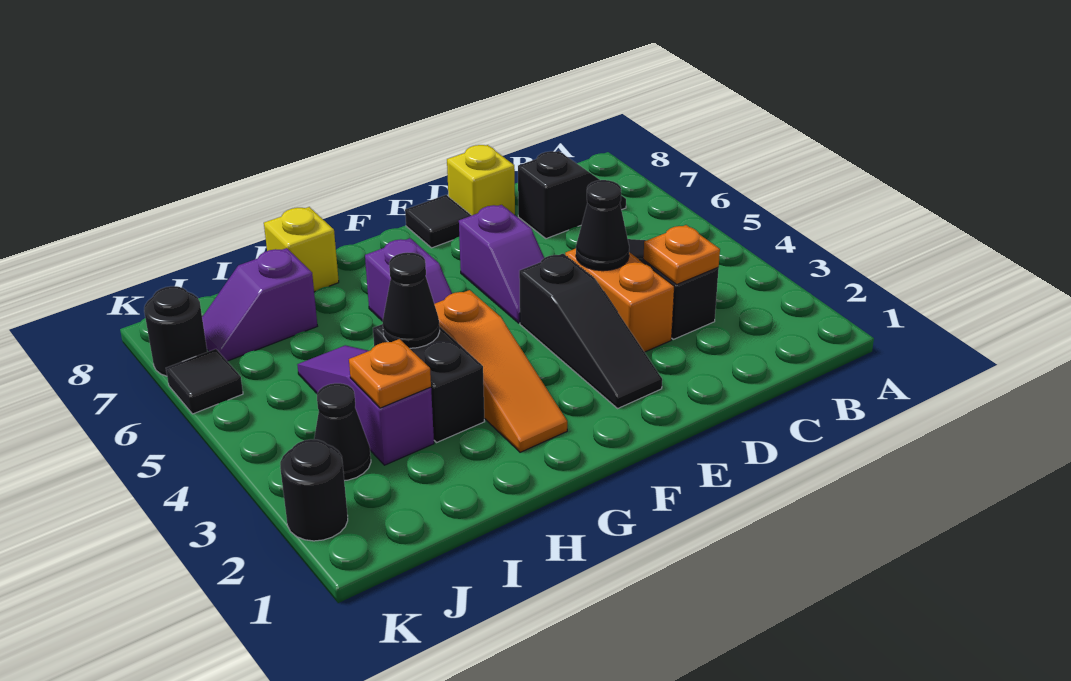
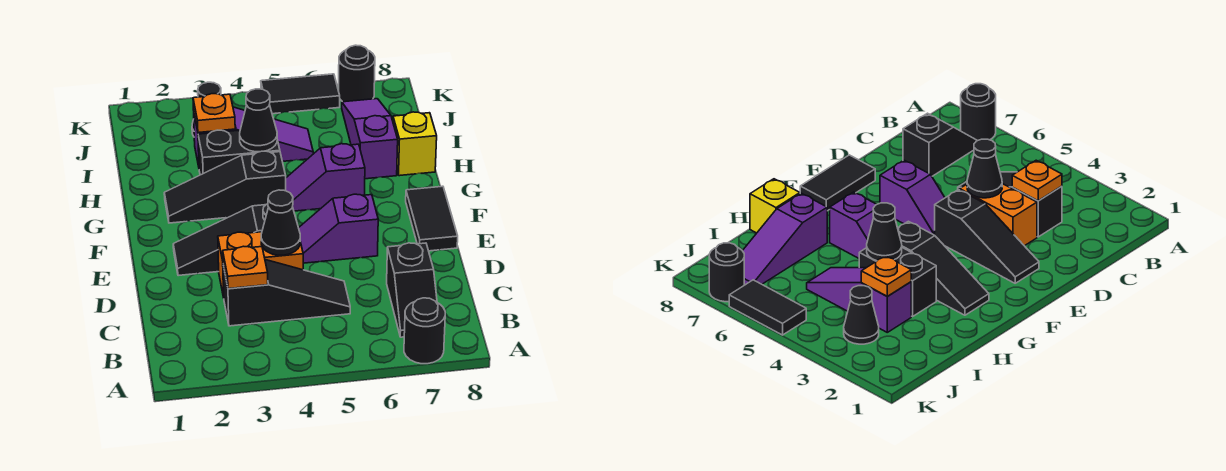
yellow brick D8 level 1 -> none
black tile E8 level 1 -> black tile E8:F8 level 1
orange slope G2:G4 level 1 top 4 -> black slope G2:G4 level 1 top 4
purple slope I7:J7 level 1 top I -> purple slope H7:J7 level 1 top H
black round brick K2 level 1 -> black round brick A7 level 1
black tile K6 level 1 -> black tile K5:K6 level 1

